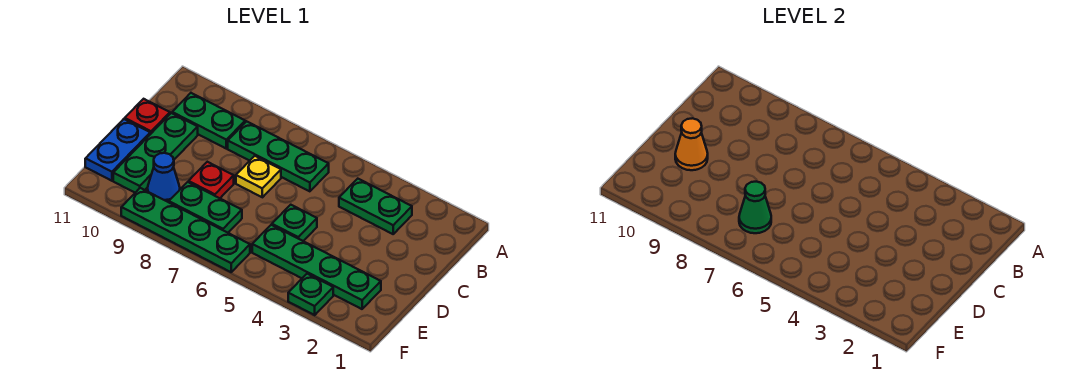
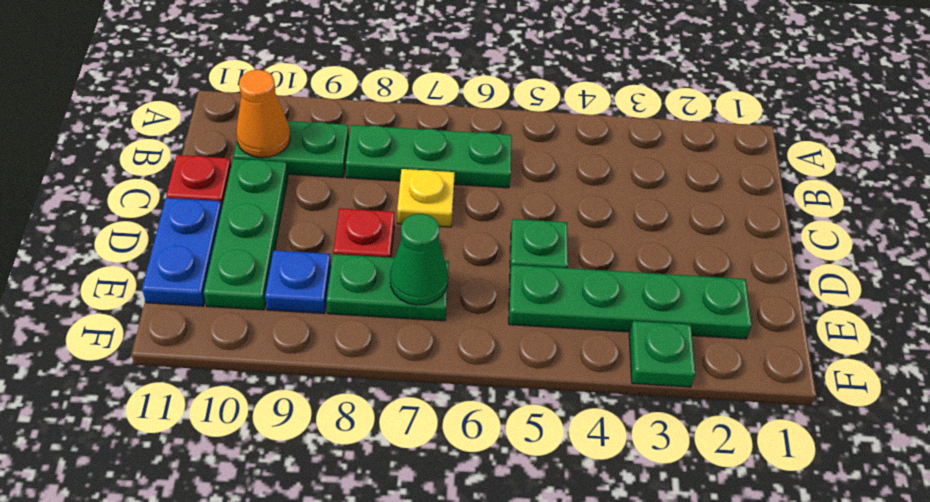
green plate B3:B4 level 1 -> none
orange cone D10 level 2 -> orange cone B10 level 2
blue cone E9 level 1 -> blue plate E9 level 1
green plate F6:F9 level 1 -> none

